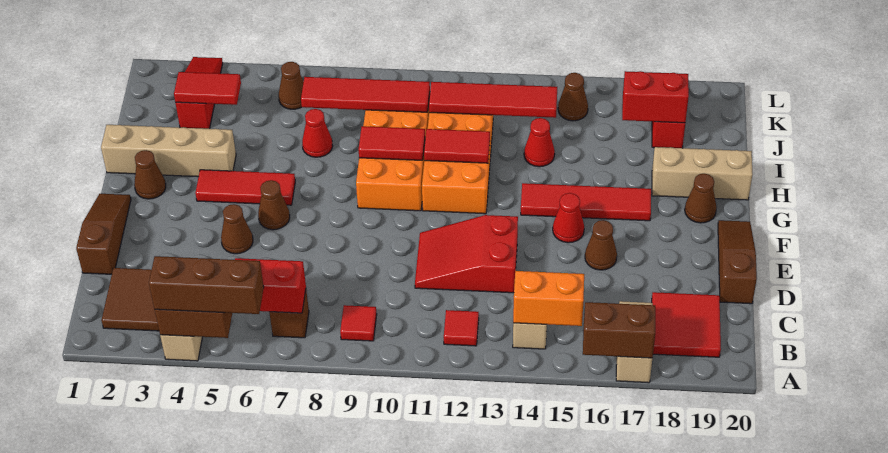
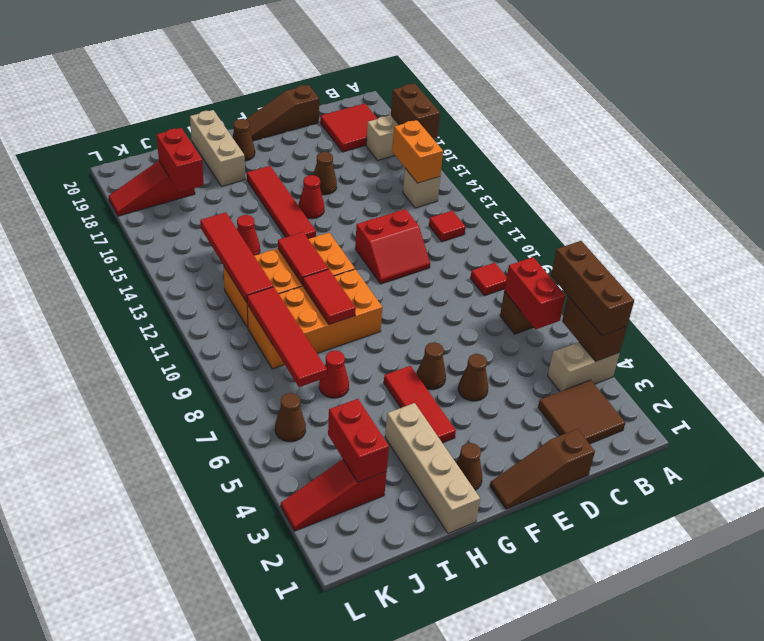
red slope D11:E13 level 1 top 13 -> red slope D11:E12 level 1 top 12
red tile J3:J4 level 2 -> red brick J3:J4 level 2
brown cone K15 level 1 -> none

